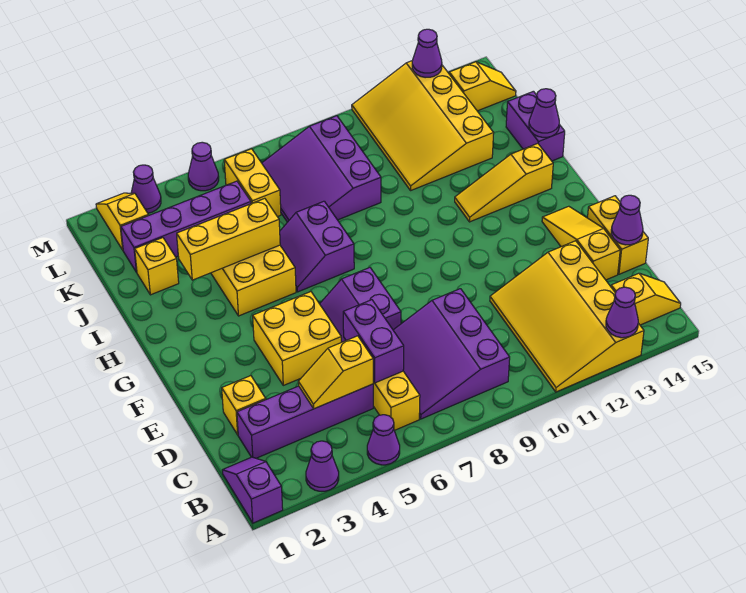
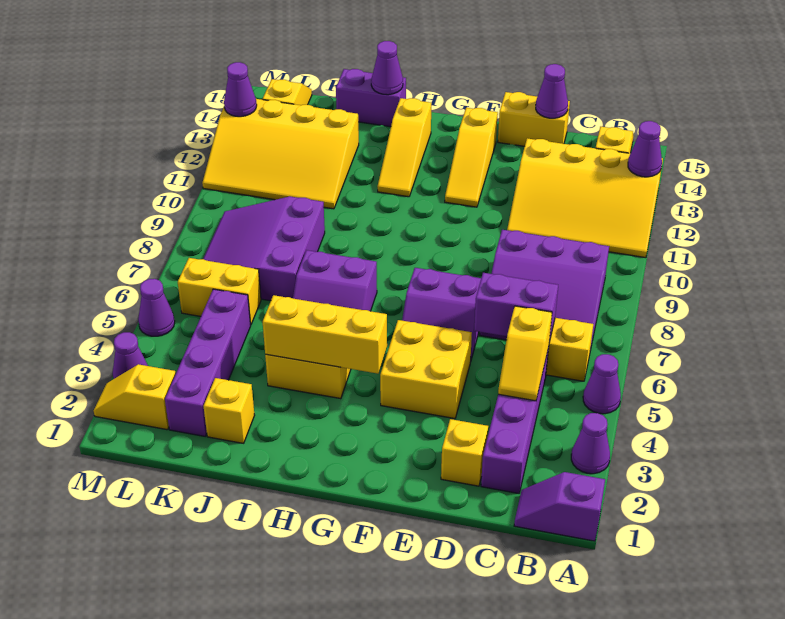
yellow slope D14:F14 level 1 top D -> yellow slope F12:F14 level 1 top 14
yellow brick I3:I5 level 2 -> yellow brick G4:I4 level 2
purple slope J7:L9 level 1 top 9 -> purple slope J7:L9 level 1 top J

